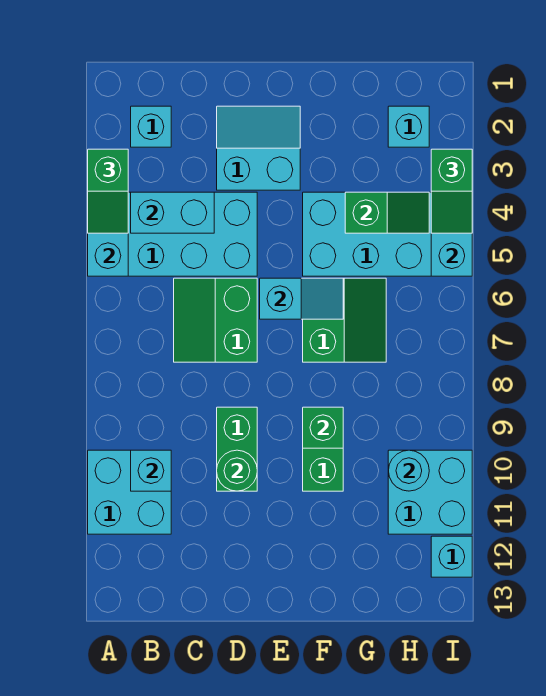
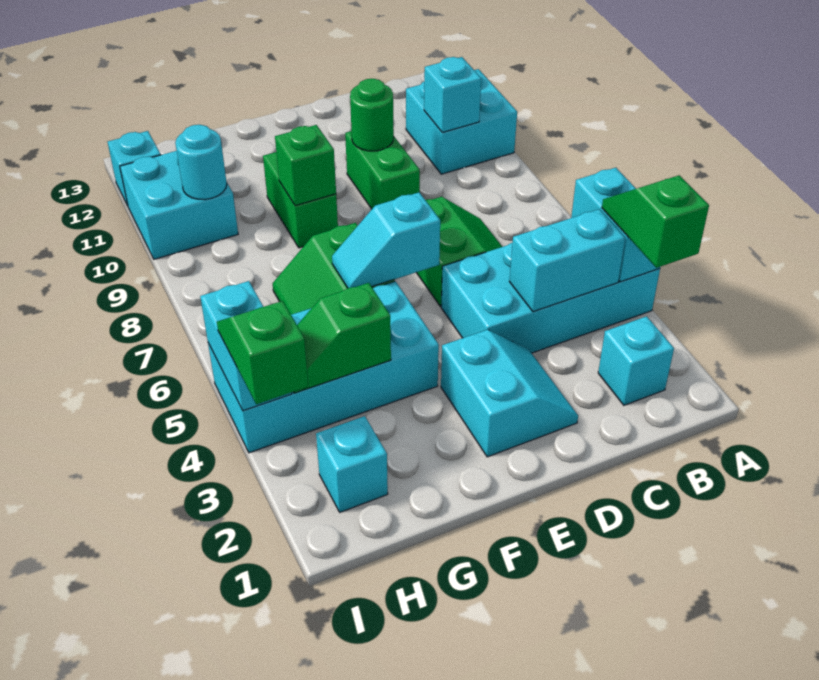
cyan slope D2:E3 level 1 top 3 -> cyan slope D2:E3 level 1 top E

